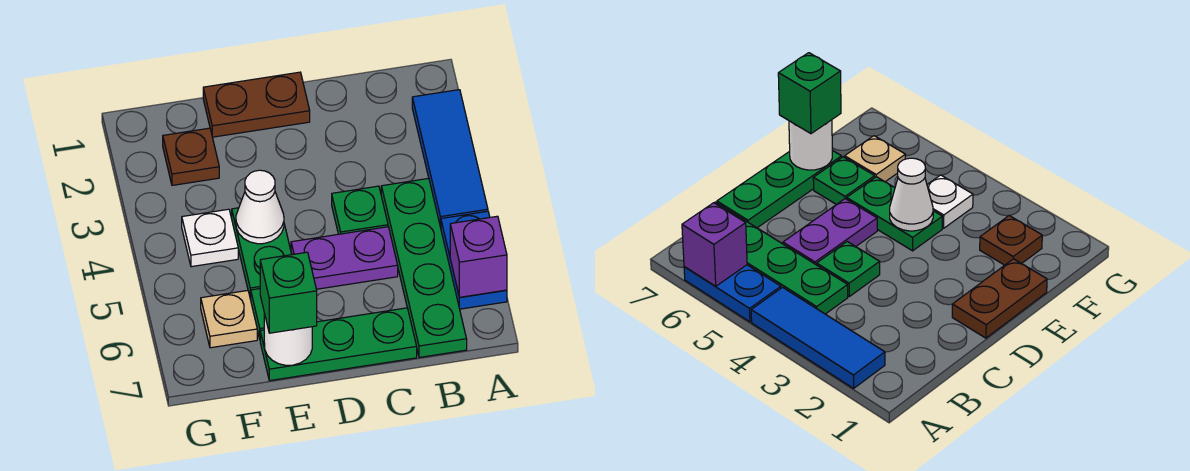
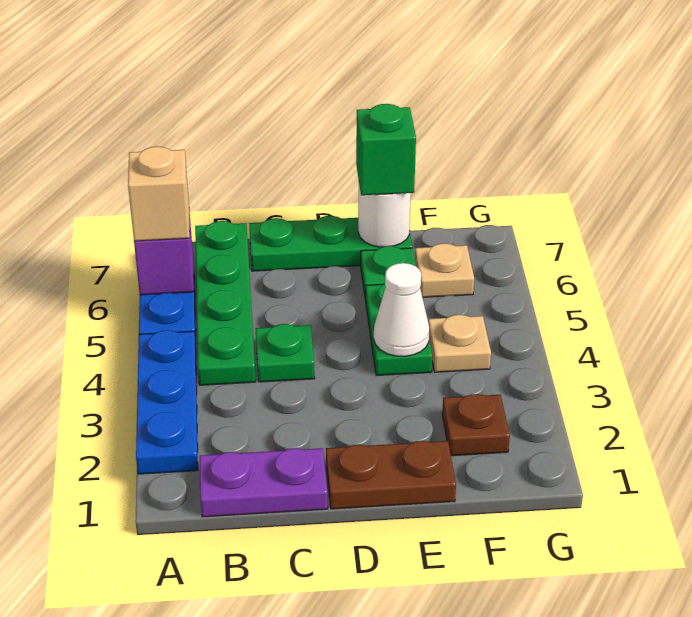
blue tile A2:A4 level 1 -> blue plate A2:A4 level 1
none -> tan brick A6 level 3
purple plate C5:D5 level 1 -> purple plate B1:C1 level 1
white plate F4 level 1 -> tan plate F4 level 1

